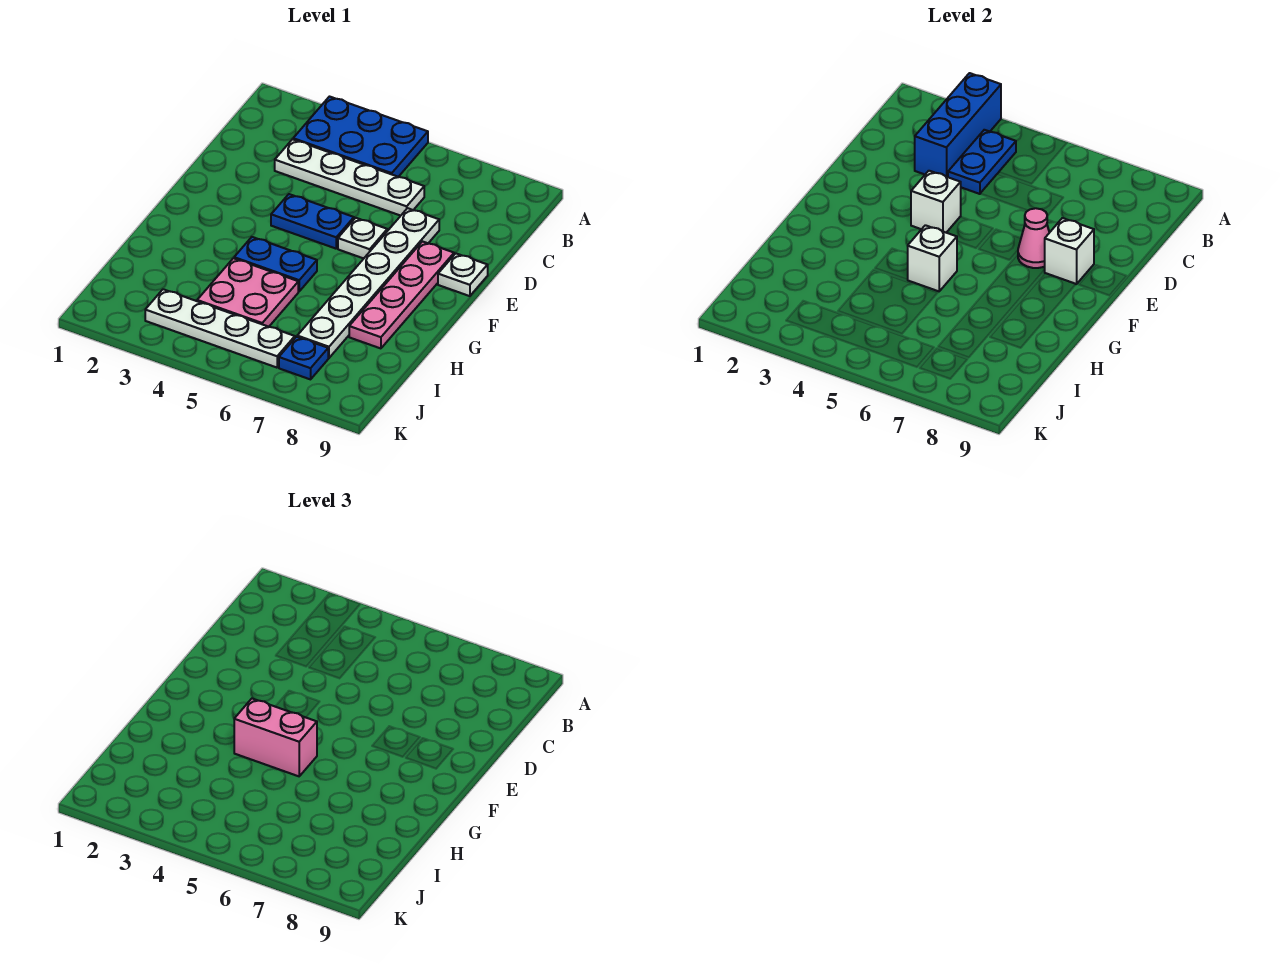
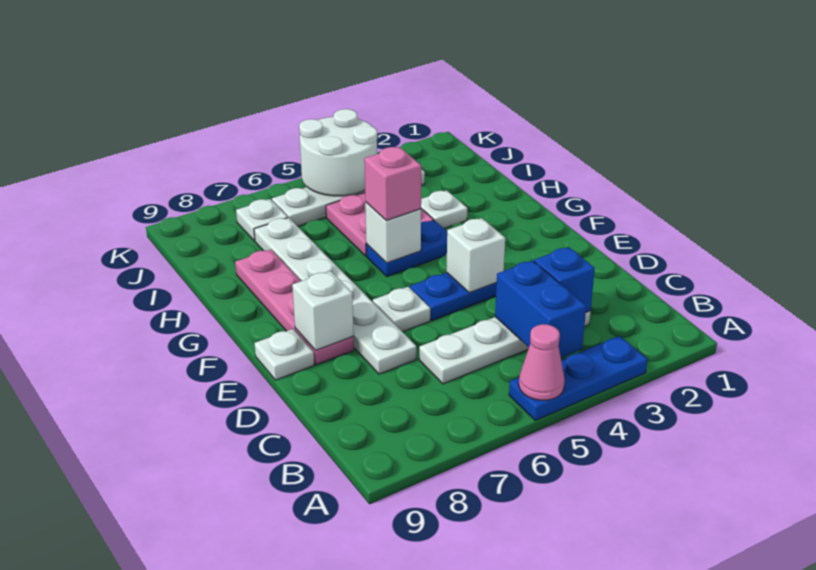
blue plate A3:B5 level 1 -> blue plate A3:A5 level 1
blue brick A3:C3 level 2 -> blue brick C3 level 2
blue plate B4:C4 level 2 -> blue brick B4:C4 level 2
pink cone E7 level 2 -> pink cone A5 level 2
pink brick G4:G5 level 3 -> pink brick G5 level 3
none -> white plate H3 level 1
none -> white round brick J4:K5 level 2
blue plate J7 level 1 -> white plate J7 level 1

